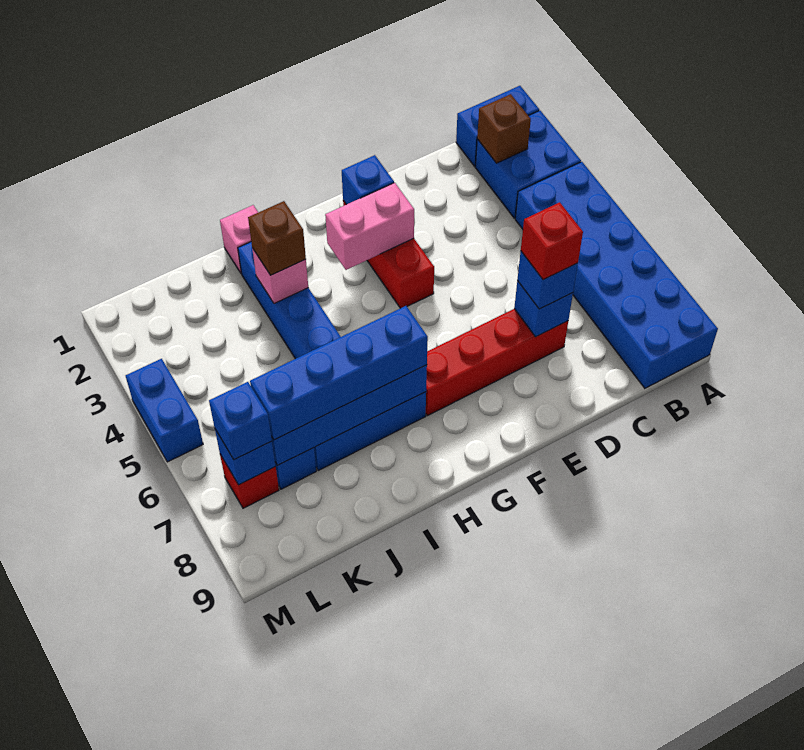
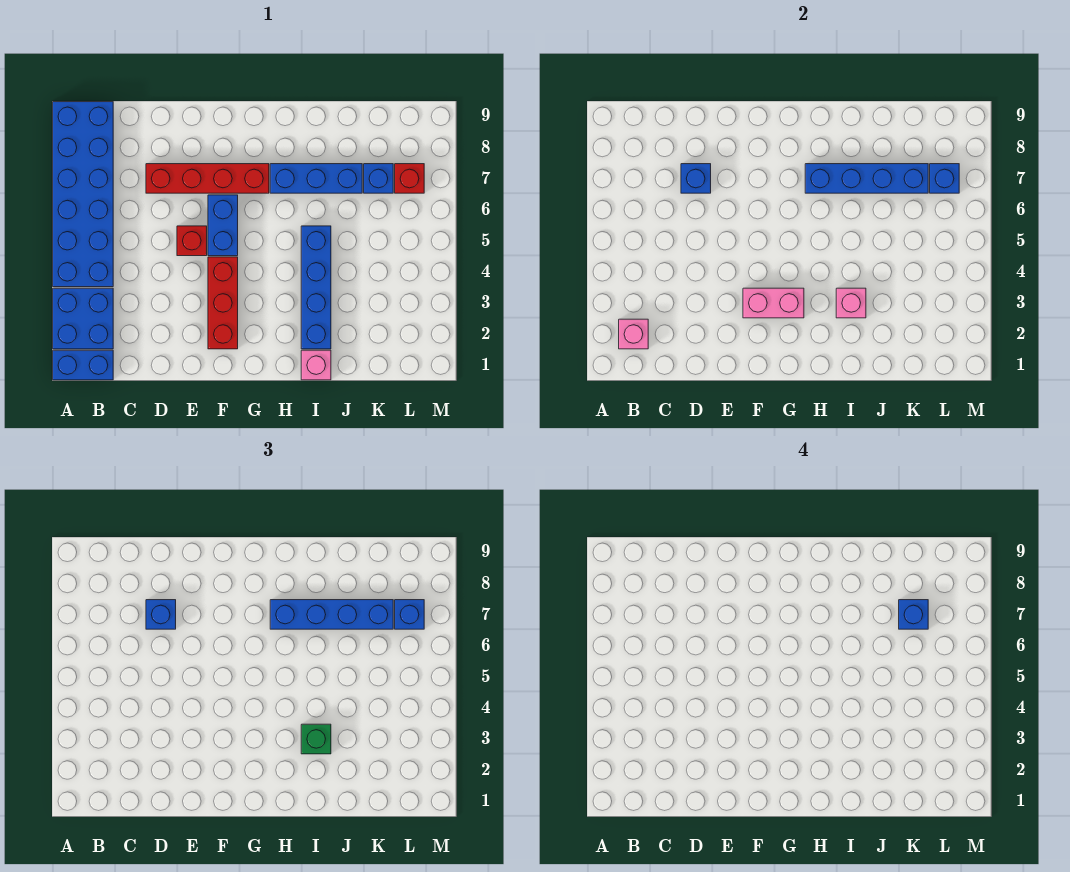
brown brick B2 level 2 -> pink brick B2 level 2
red brick D7 level 4 -> red brick E5 level 1
blue brick F2 level 2 -> blue brick K7 level 4
brown brick I3 level 3 -> green brick I3 level 3
blue brick M4:M5 level 1 -> blue brick F5:F6 level 1

